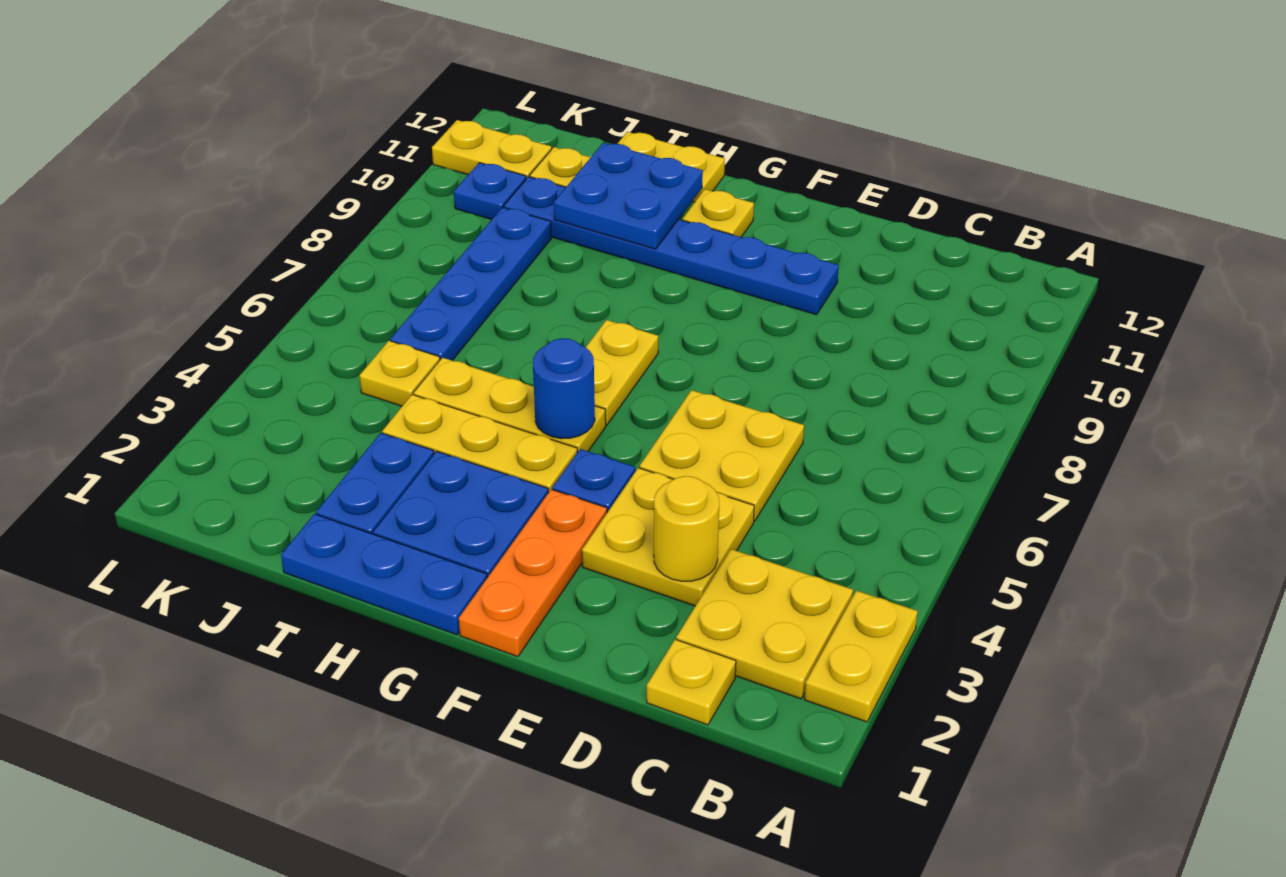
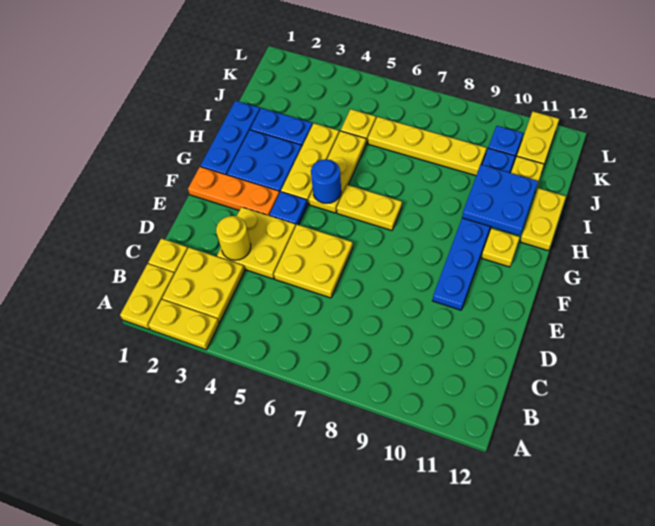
none -> yellow plate A1:B1 level 1
blue plate J6:J9 level 1 -> yellow plate J6:J9 level 1

